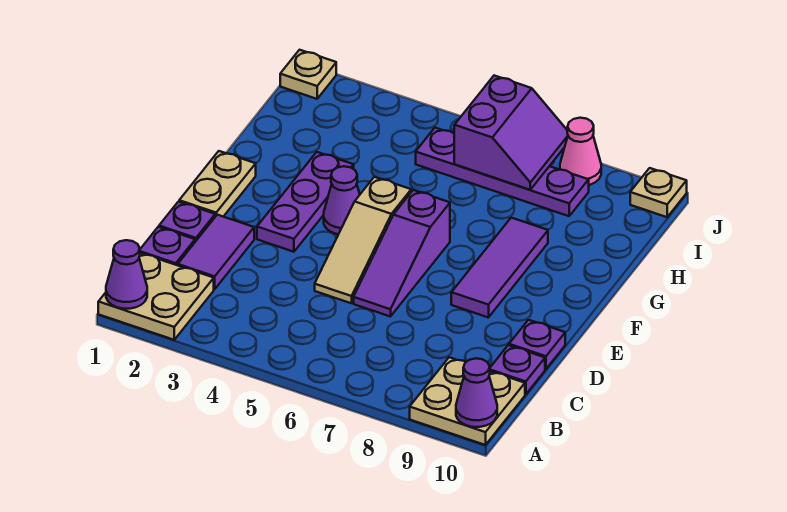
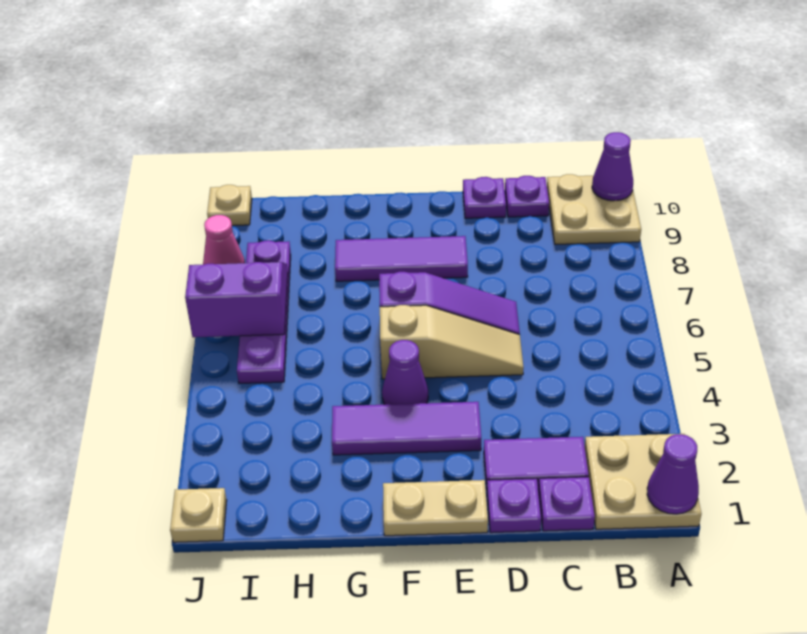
purple plate E3:G3 level 1 -> purple tile E3:G3 level 1

